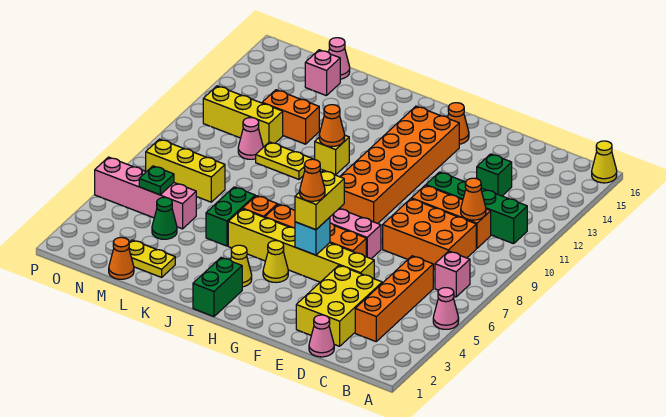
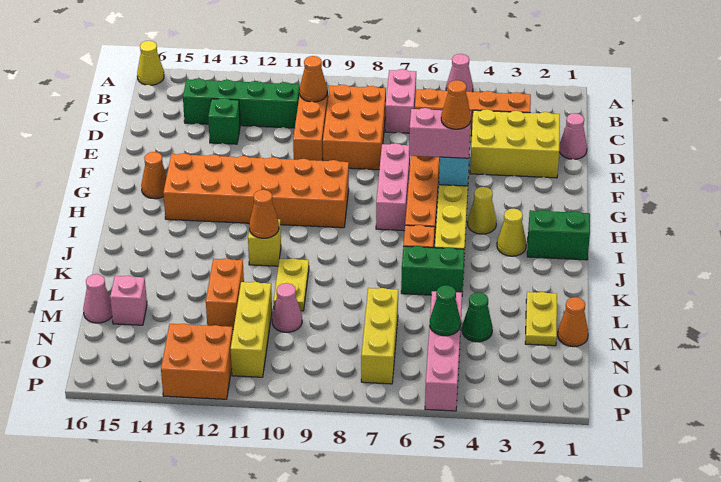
pink brick B7 level 1 -> pink brick B7:C7 level 1
green brick B11:E11 level 1 -> green brick C11:C14 level 1
yellow brick G5:G6 level 3 -> pink brick G5:G6 level 3
green plate N5 level 2 -> green cone N5 level 2
none -> orange brick O12:P13 level 1

